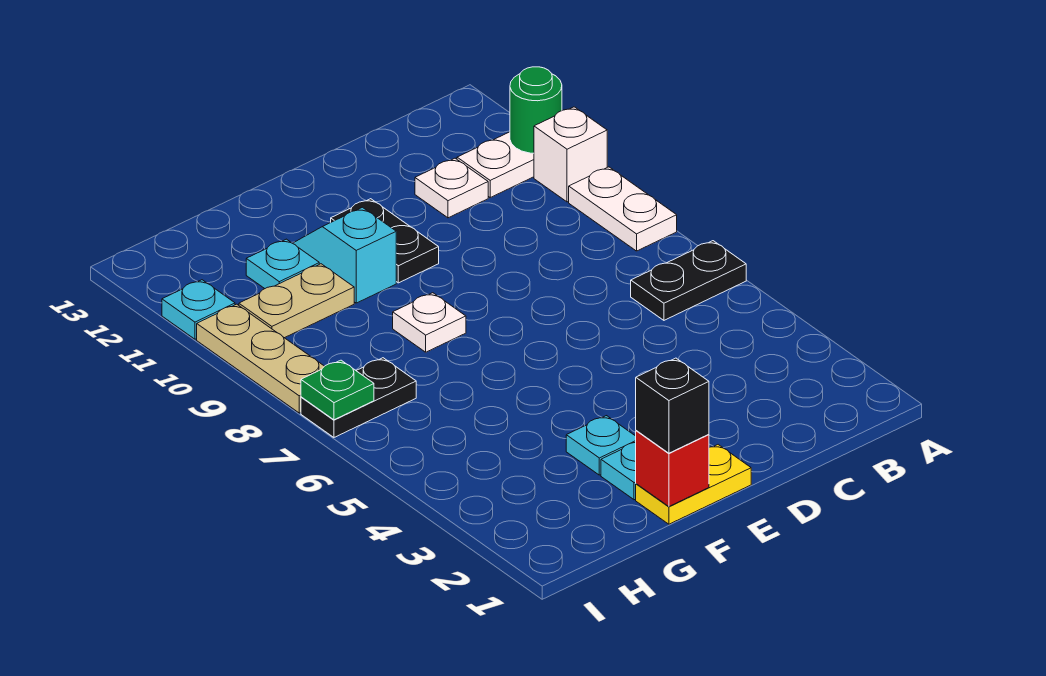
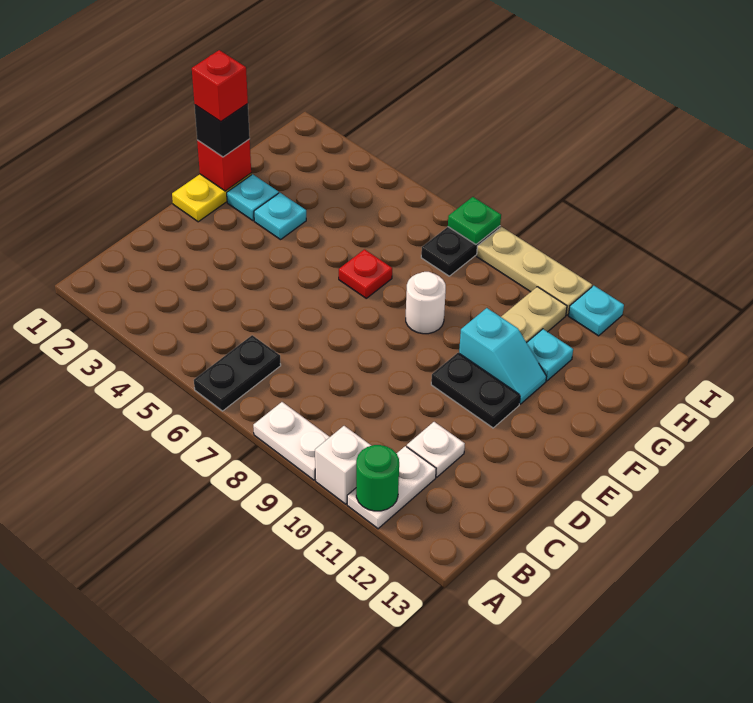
none -> red brick F1 level 4
none -> red plate F6 level 1
white plate F8 level 1 -> white round brick F8 level 1

